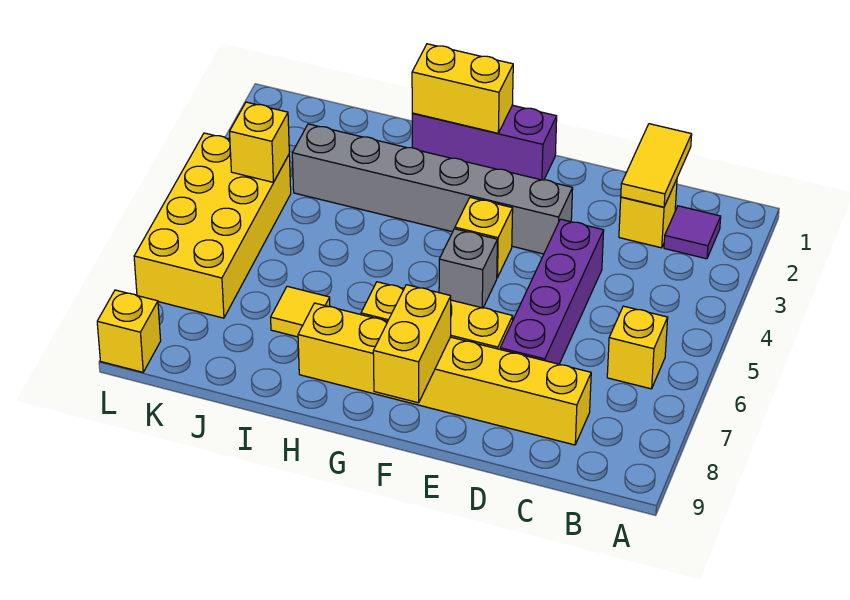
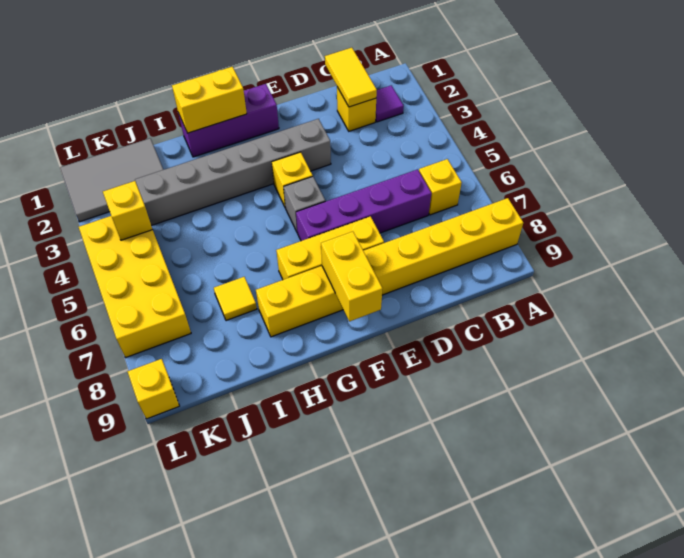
yellow brick C8:H8 level 1 -> yellow brick A8:H8 level 1
purple brick D4:D7 level 1 -> purple brick C6:F6 level 1
none -> grey tile J1:L2 level 1

